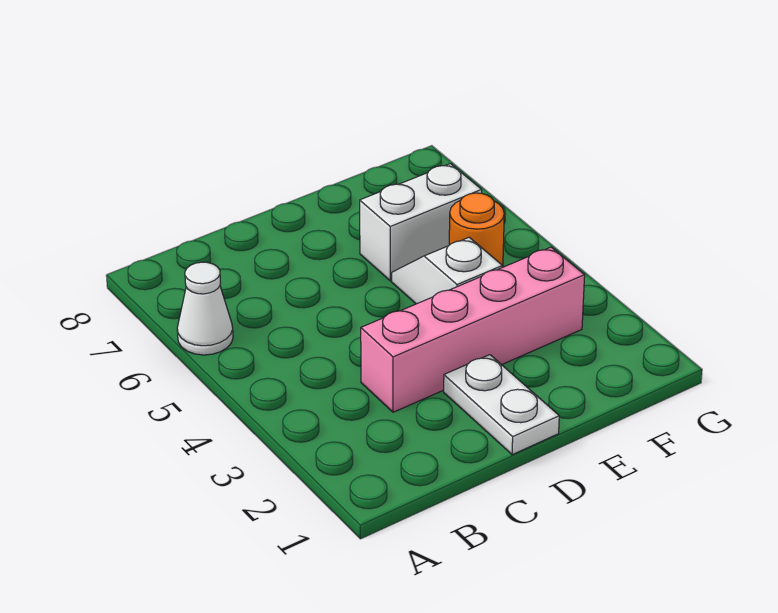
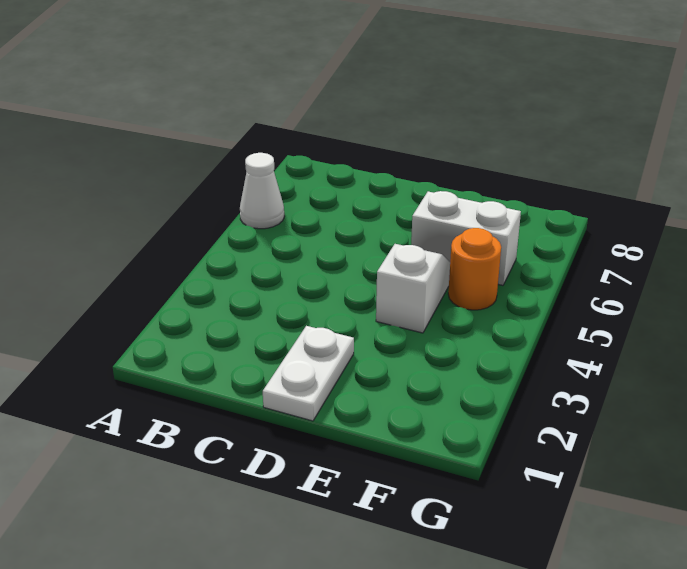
pink brick C3:F3 level 1 -> none

